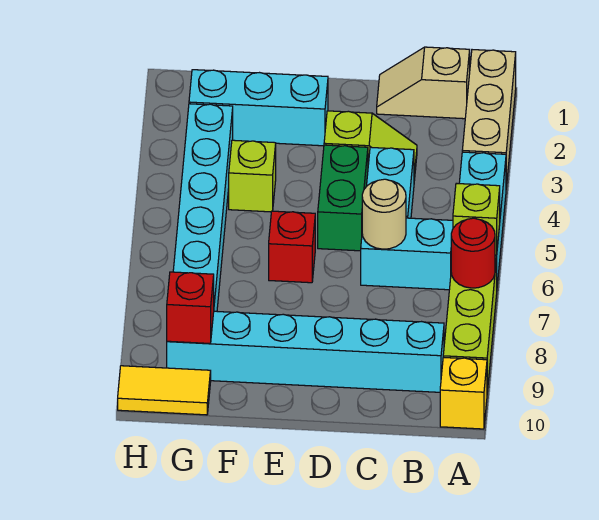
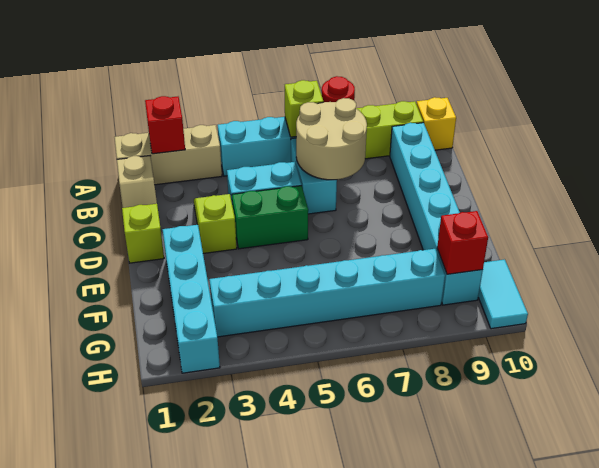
tan round brick C6 level 2 -> tan round brick B6:C7 level 2
cyan brick E2:G2 level 1 -> cyan brick E2:H2 level 1
red brick E6 level 1 -> red brick A2 level 2
lime brick F4 level 1 -> lime brick D1 level 1
yellow tile G10:H10 level 1 -> cyan tile G10:H10 level 1

